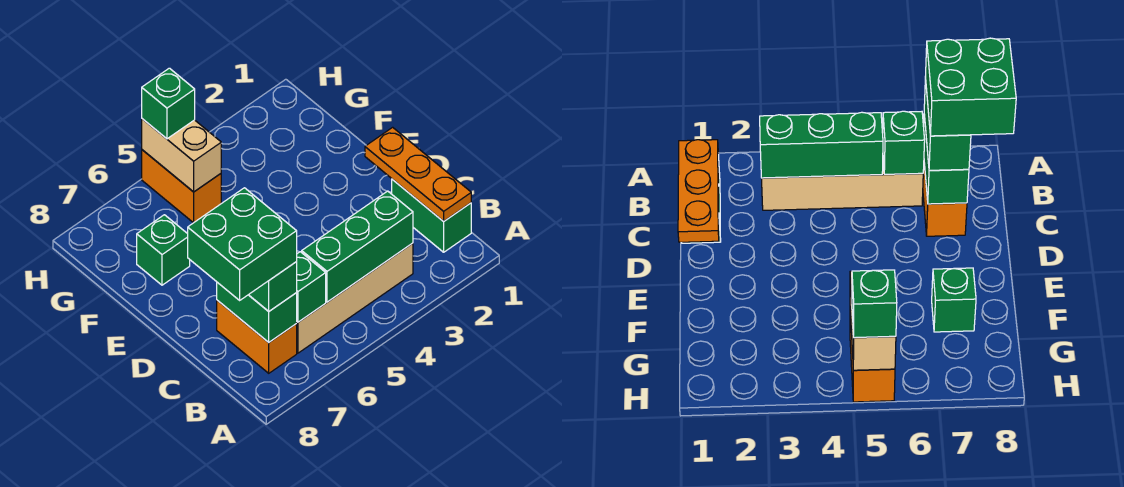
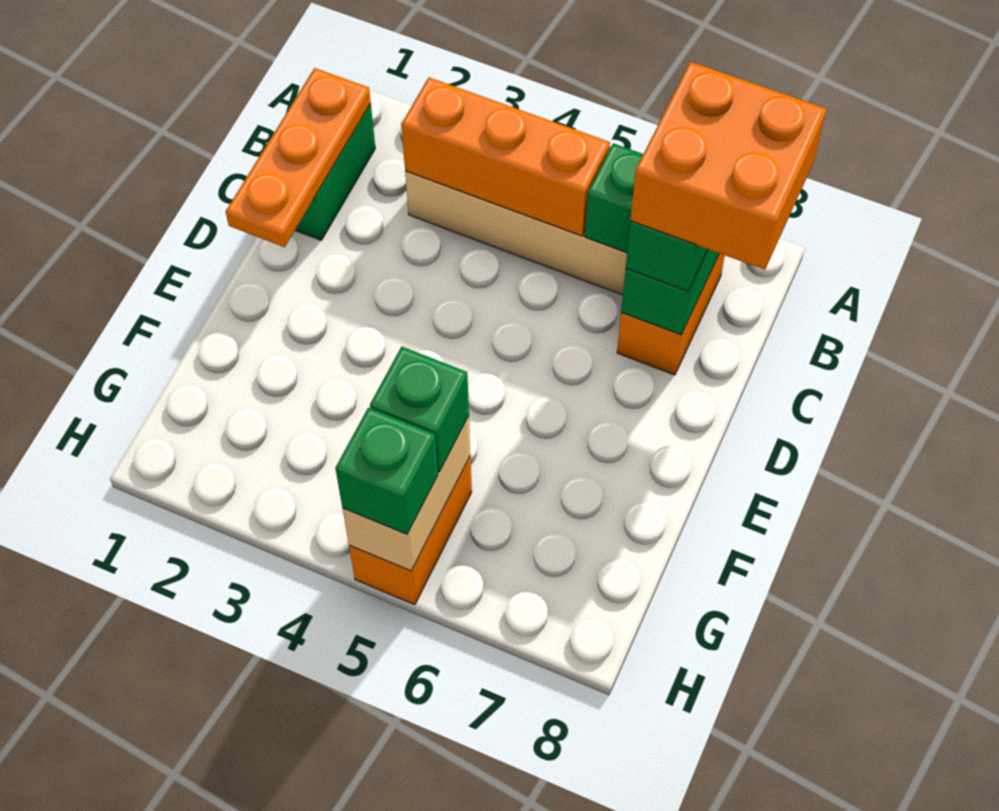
green brick B3:B5 level 2 -> orange brick B3:B5 level 2
green brick B7:C8 level 4 -> orange brick B7:C8 level 4
green brick F7 level 1 -> green brick G5 level 3

